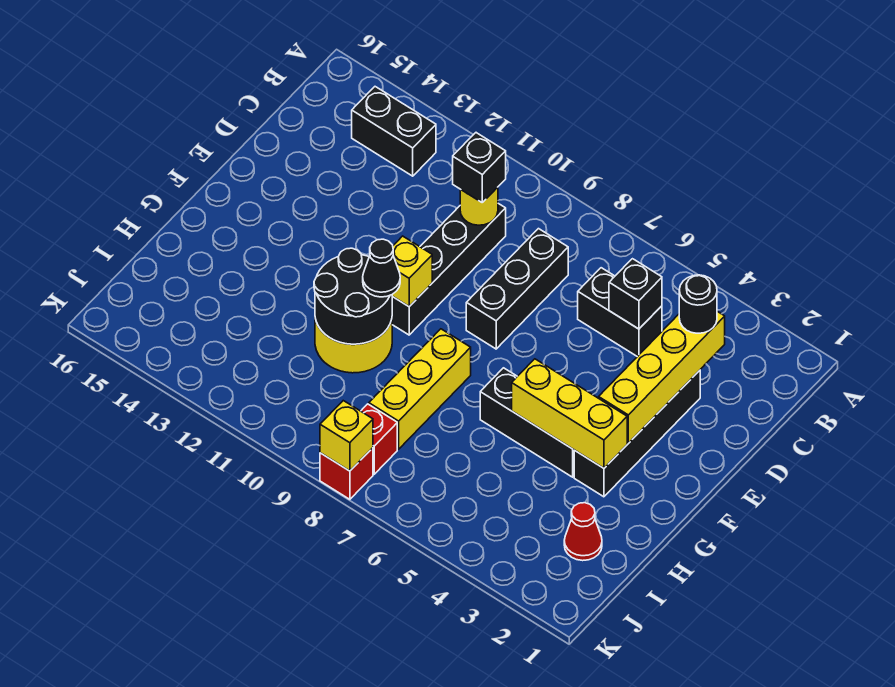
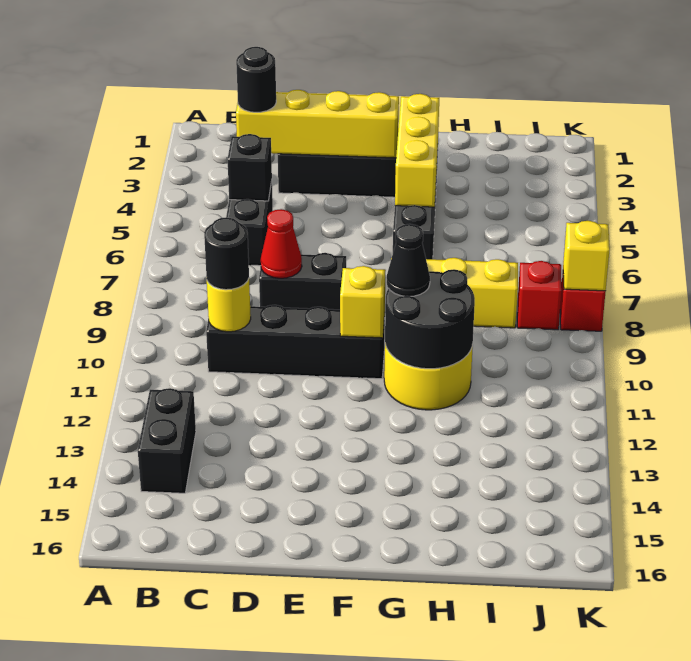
black brick C8:E8 level 1 -> black brick D8:E8 level 1
black brick C10 level 3 -> black round brick C10 level 3
red cone I2 level 1 -> red cone D8 level 2

